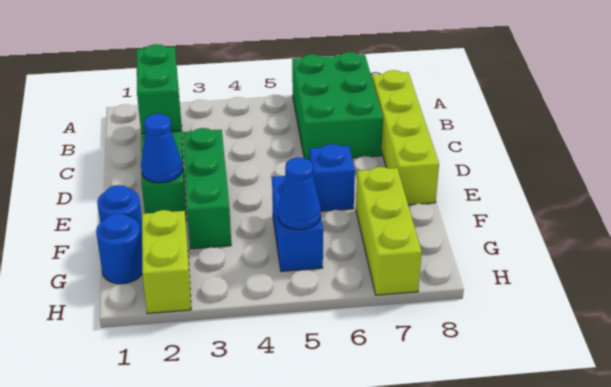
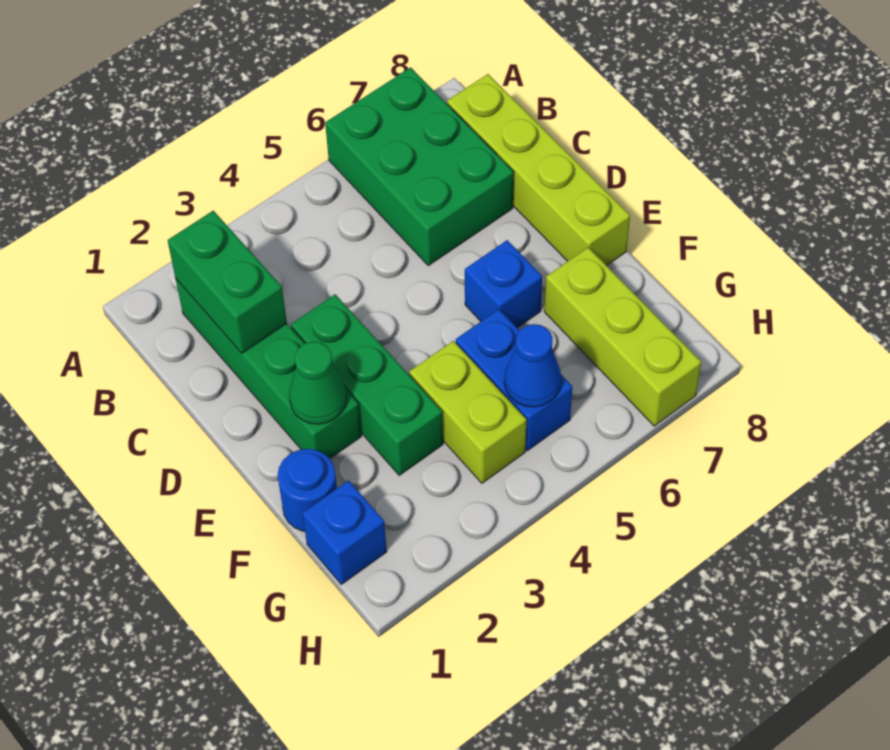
blue cone E2 level 2 -> green cone E2 level 2
blue round brick G1 level 1 -> blue brick G1 level 1
lime brick G2:H2 level 1 -> lime brick F4:G4 level 1

